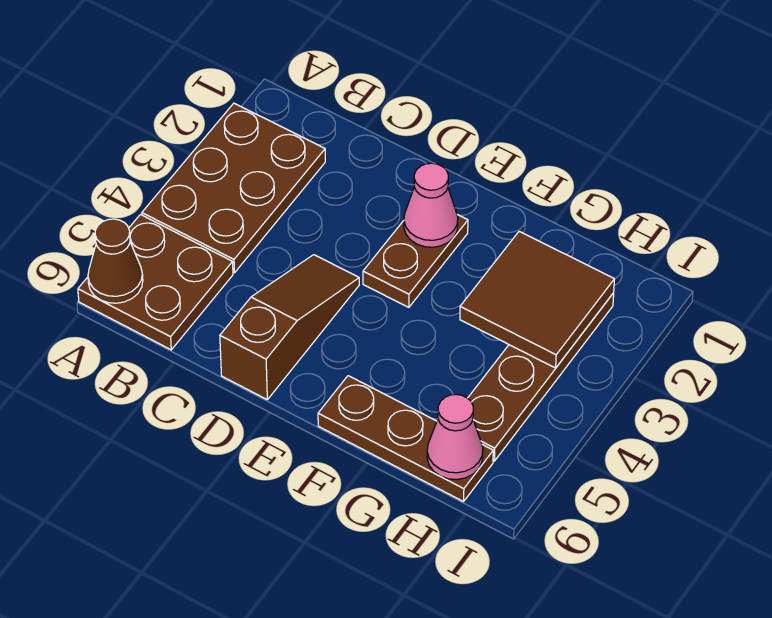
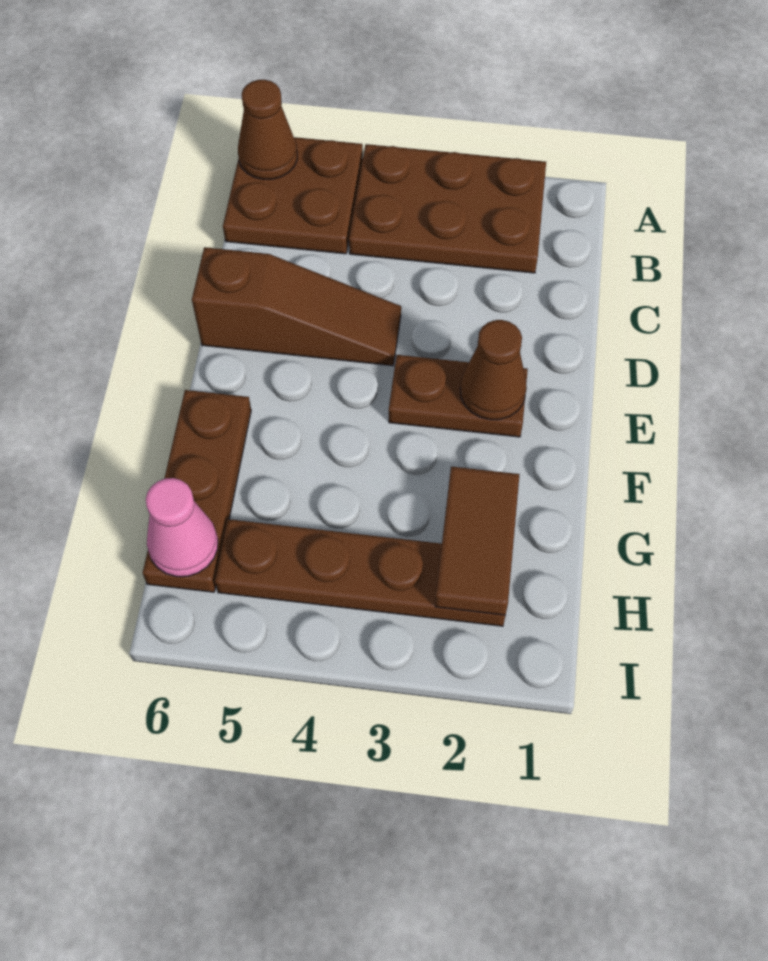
pink cone E2 level 2 -> brown cone E2 level 2
brown tile G2:H3 level 2 -> brown tile G2:H2 level 2

